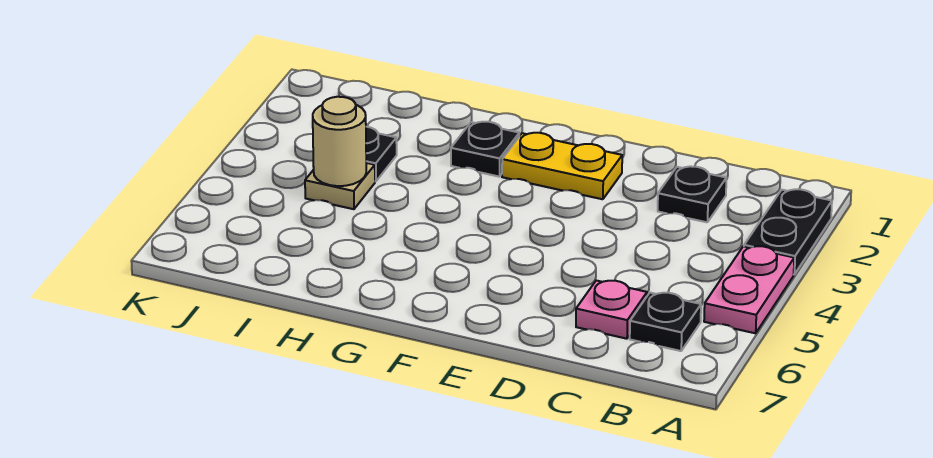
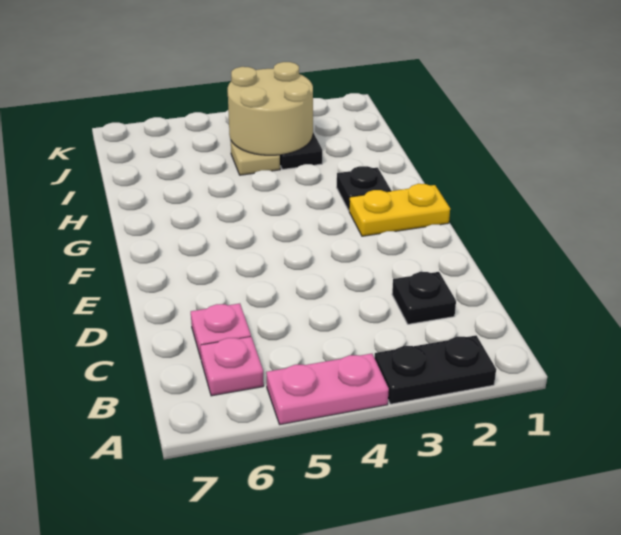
black plate B6 level 1 -> pink plate B6 level 1
yellow plate E2:F2 level 1 -> yellow plate F1:F2 level 1
tan round brick I4 level 2 -> tan round brick I3:J4 level 2

